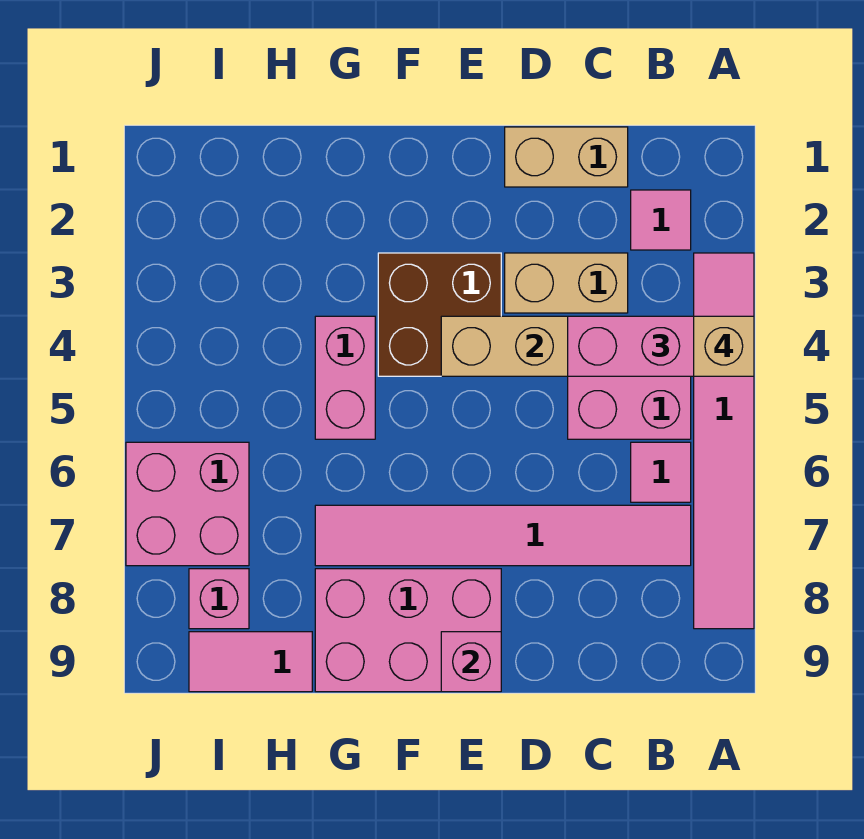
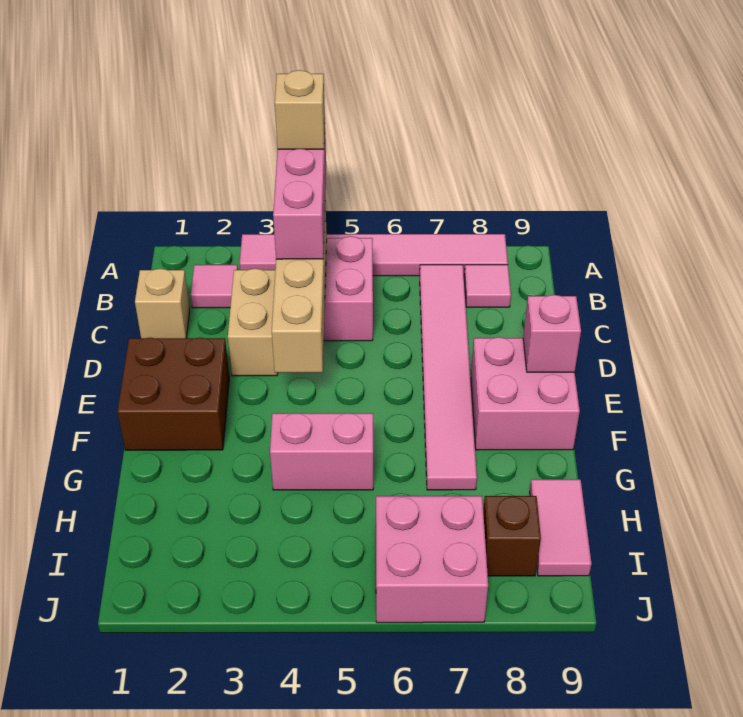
pink tile B6 level 1 -> pink tile B8 level 1
tan brick C1:D1 level 1 -> tan brick C1 level 1
brown brick E3:F4 level 1 -> brown brick E1:F2 level 1
pink brick E8:G9 level 1 -> pink brick E8:F9 level 1
pink brick I8 level 1 -> brown brick I8 level 1

